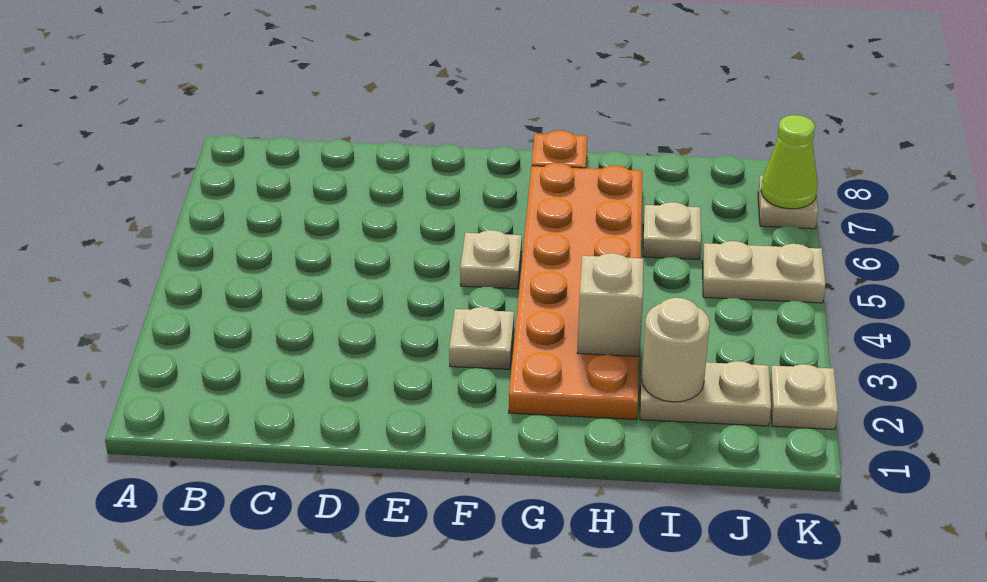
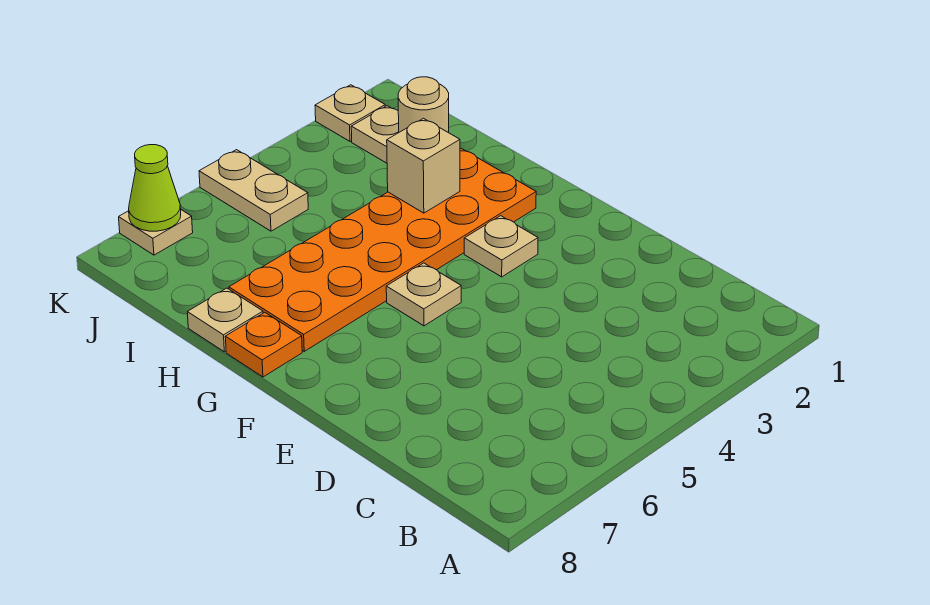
tan plate I6 level 1 -> tan plate H8 level 1

